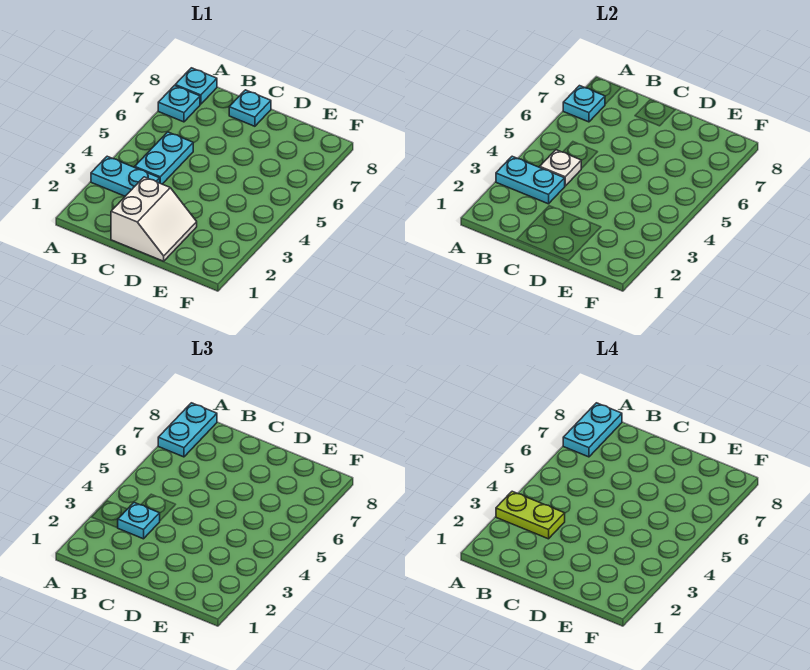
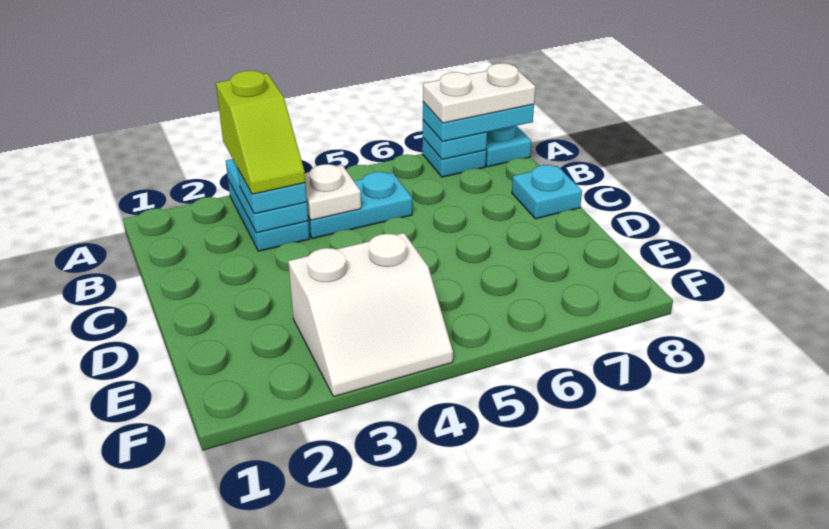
lime plate A3:B3 level 4 -> lime slope A3:B3 level 4 top A
cyan plate A7:A8 level 4 -> white plate A7:A8 level 4
white slope C1:D2 level 1 top C -> white slope E3:F4 level 1 top E

